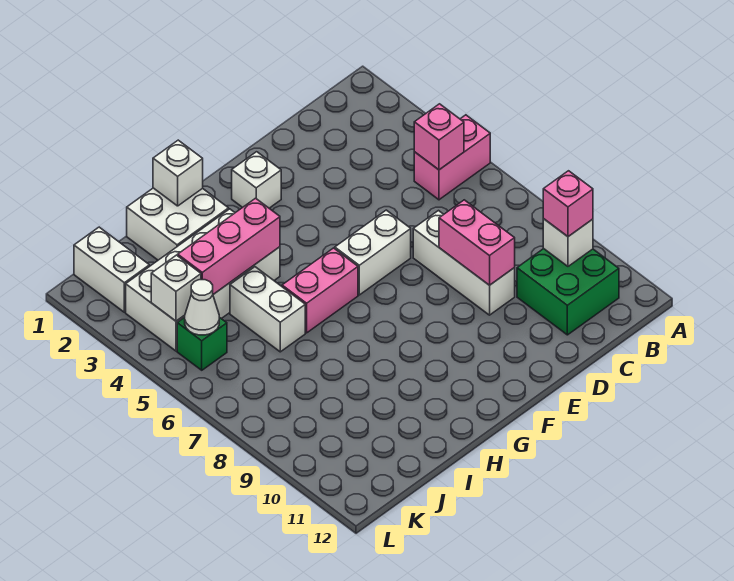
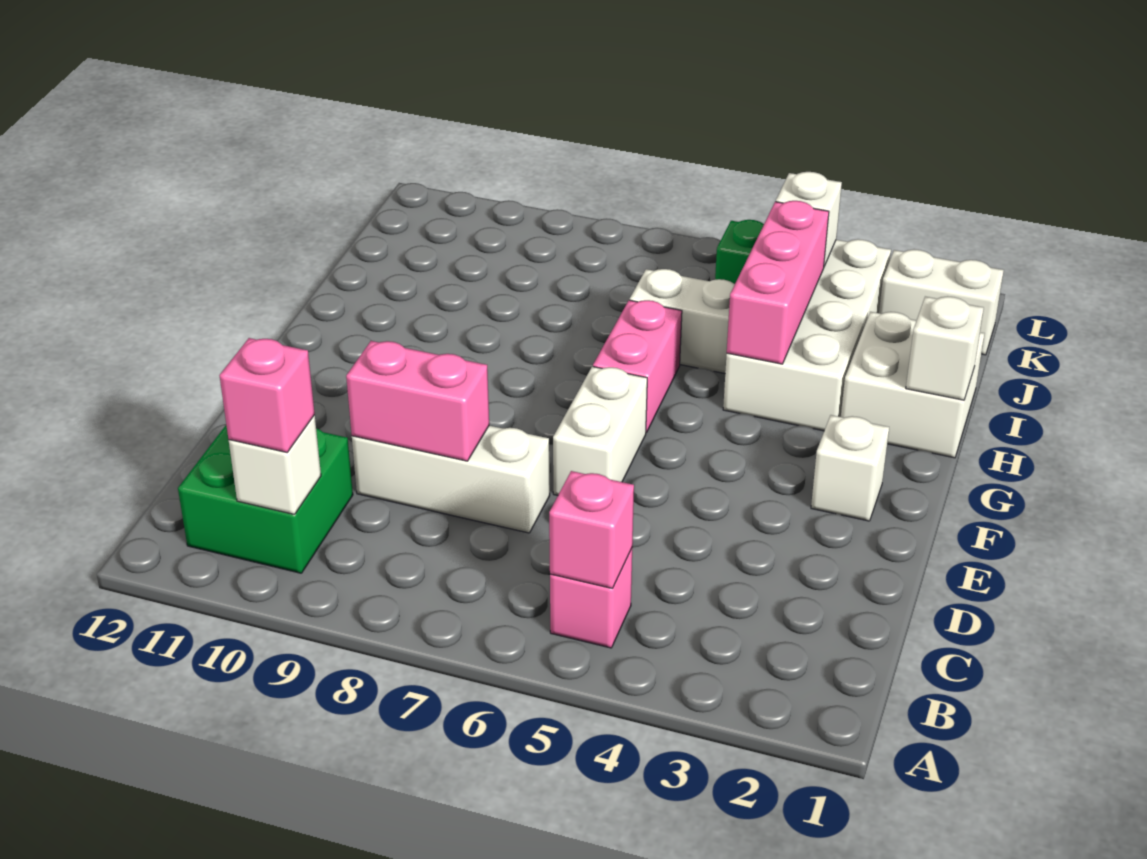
pink brick A5:B5 level 1 -> pink brick B5 level 1
white cone K5 level 2 -> none

